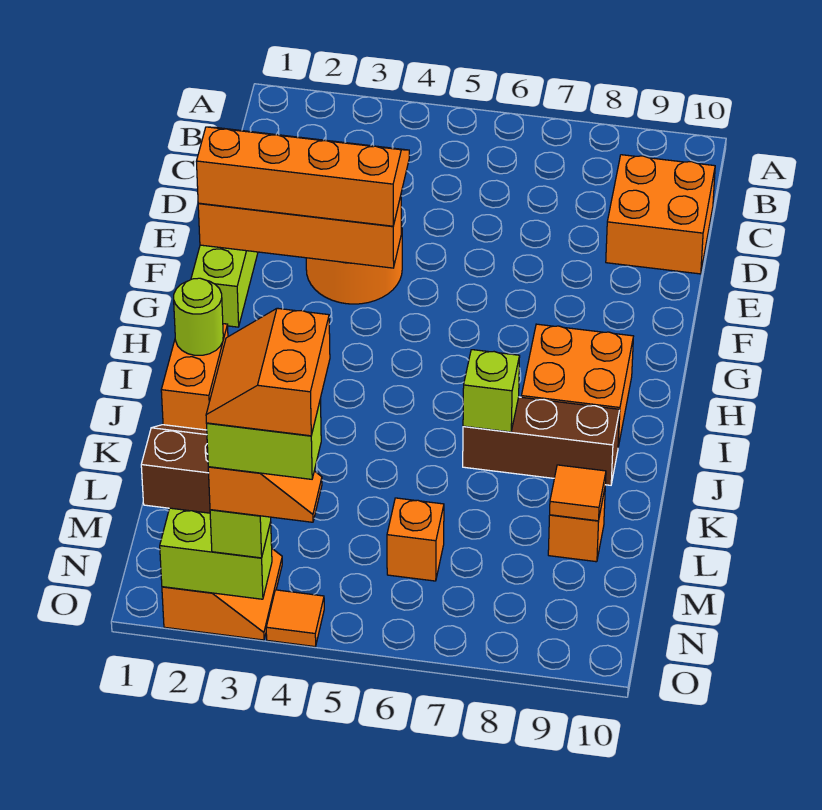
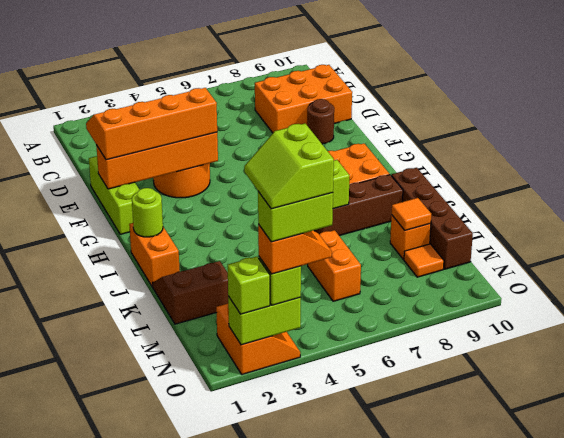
orange brick C9:D10 level 1 -> orange brick C8:D10 level 1
none -> brown round brick E9 level 1
none -> brown brick J10:M10 level 1
orange brick M6 level 1 -> orange brick L6:M6 level 1
orange slope N3:O4 level 6 top 4 -> lime slope N3:O4 level 6 top 4
none -> lime brick O2 level 3
orange tile O4 level 1 -> orange tile M9 level 1

